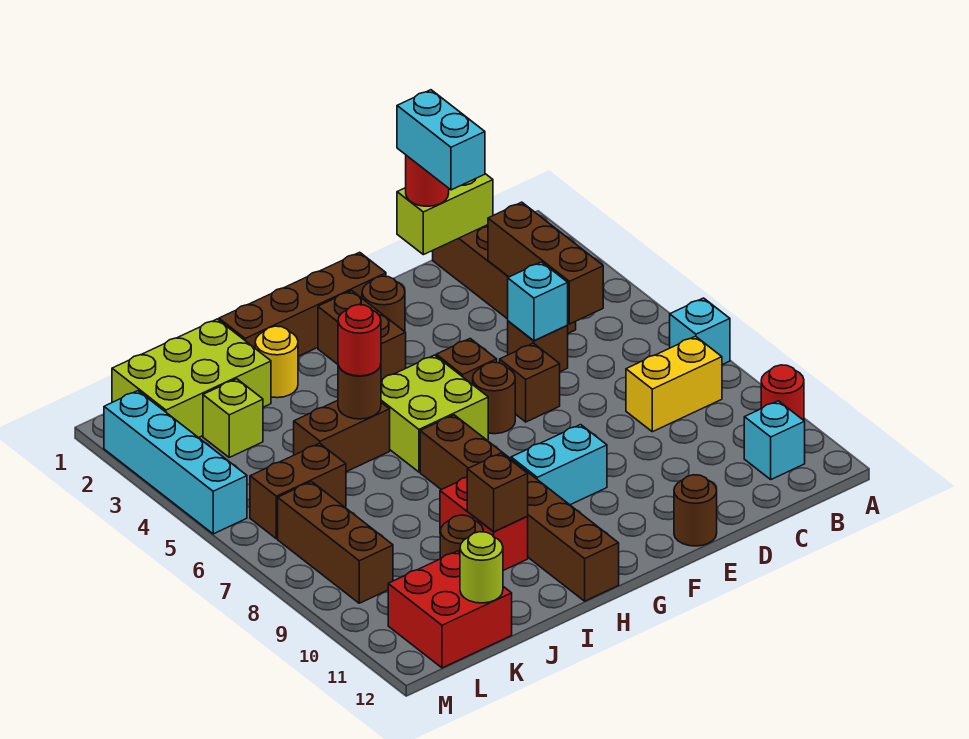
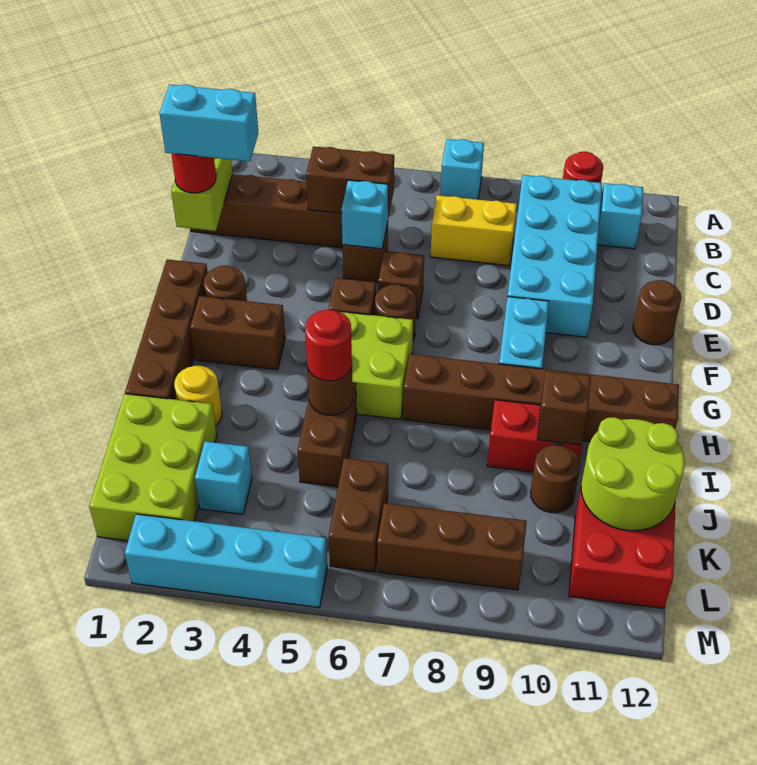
yellow brick B8:C8 level 1 -> yellow brick C7:C8 level 1
none -> cyan brick B9:E10 level 1
brown brick C3:C5 level 2 -> brown brick C4:C5 level 2
lime brick K3 level 1 -> cyan brick K3 level 1
lime round brick K12 level 2 -> lime round brick J11:K12 level 2

